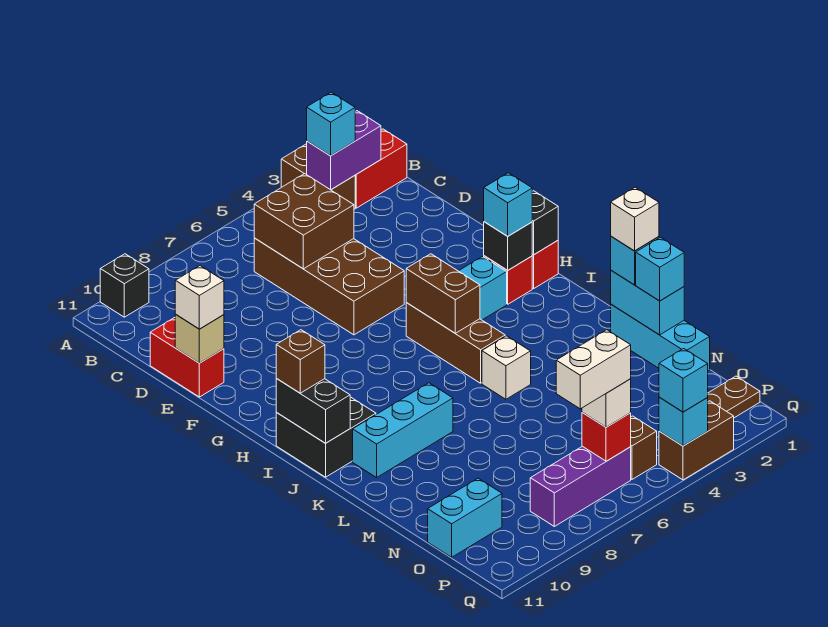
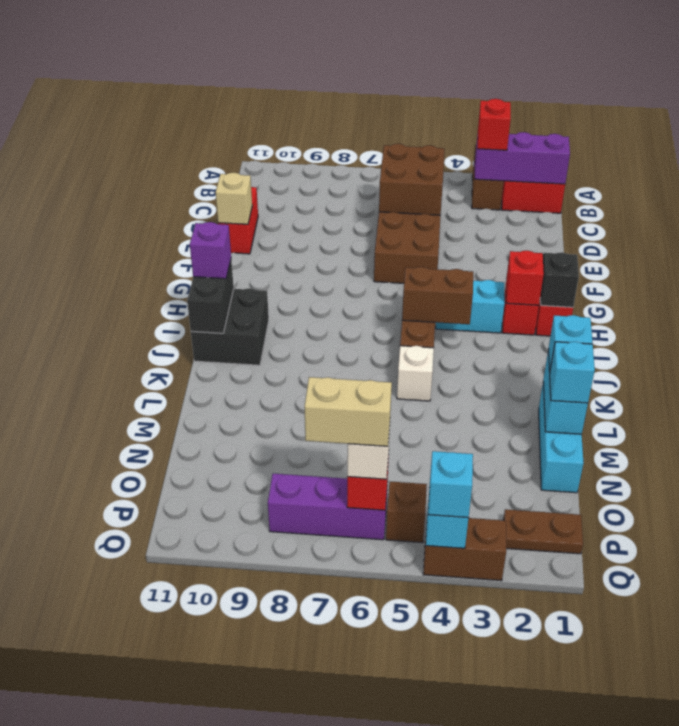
black brick A10 level 1 -> none
purple brick B2:B3 level 2 -> purple brick B1:B3 level 2
cyan brick B3 level 3 -> red brick B3 level 3
white brick E11 level 3 -> none
black brick H2 level 2 -> red brick H2 level 2
cyan brick H2 level 3 -> none
brown brick H5:I5 level 2 -> brown brick I4:I5 level 2
brown brick I11 level 3 -> purple brick I11 level 3
cyan brick K8:K10 level 1 -> none
white brick L1 level 4 -> none
cyan brick O10:O11 level 1 -> none
white brick P6:P7 level 4 -> tan brick P6:P7 level 4

